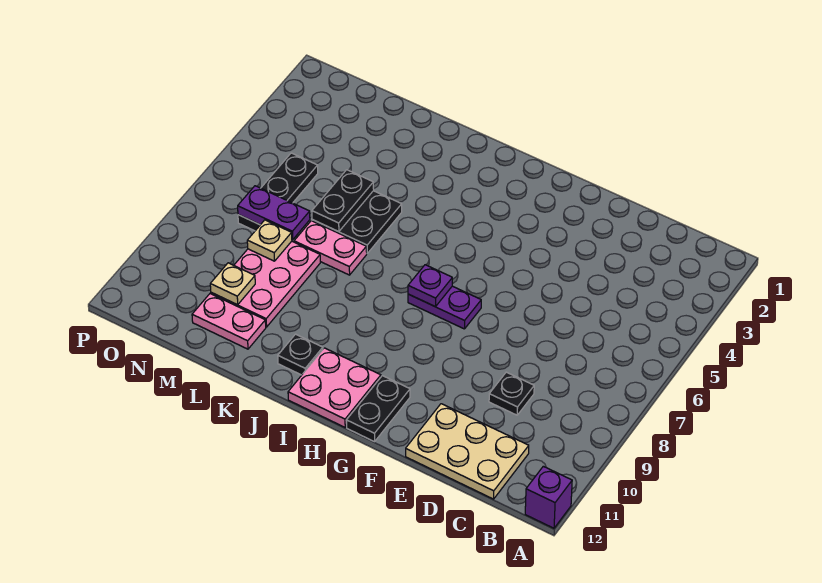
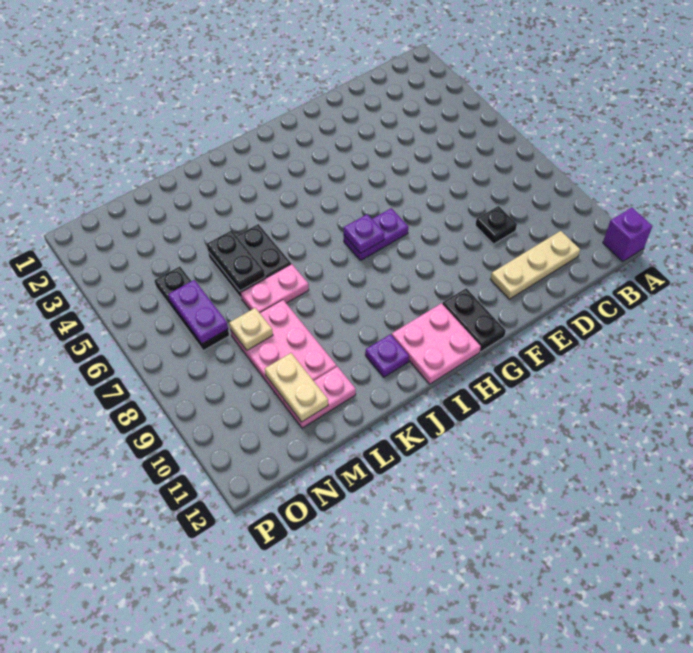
tan plate C11:E12 level 1 -> tan plate C11:E11 level 1
black plate J11 level 1 -> purple plate J11 level 1
purple plate M7:N7 level 2 -> purple plate N6:N7 level 2
tan plate M10 level 2 -> tan plate M10:M11 level 2

